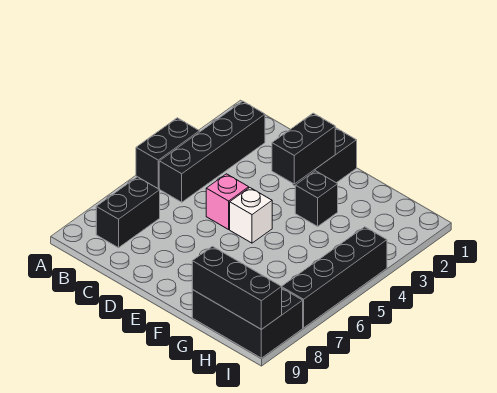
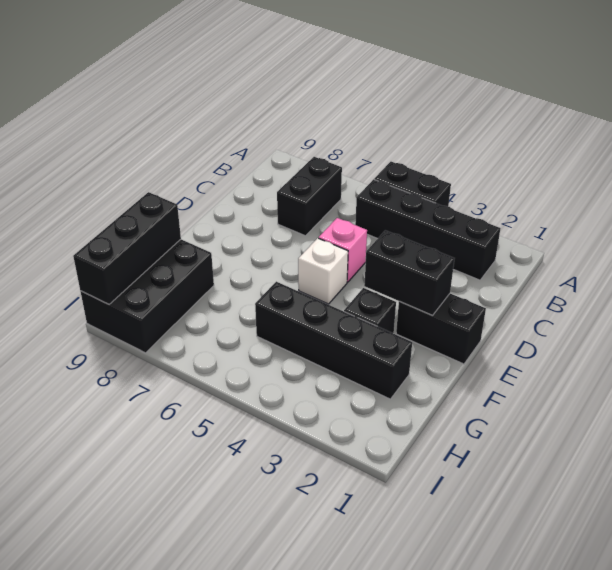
black brick B7:B8 level 1 -> black brick B7:C7 level 1
black brick I4:I7 level 1 -> black brick G2:G5 level 1

